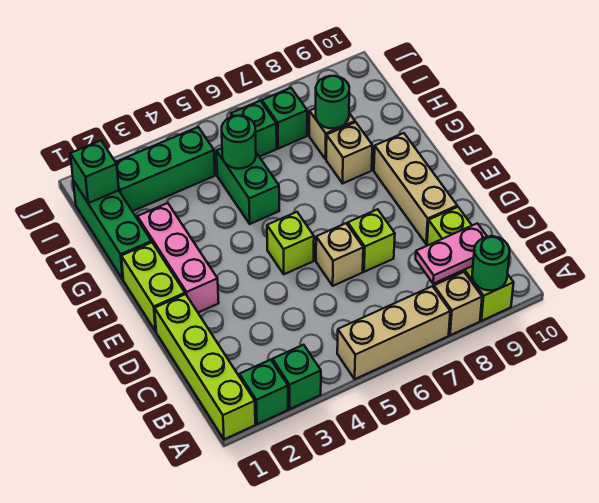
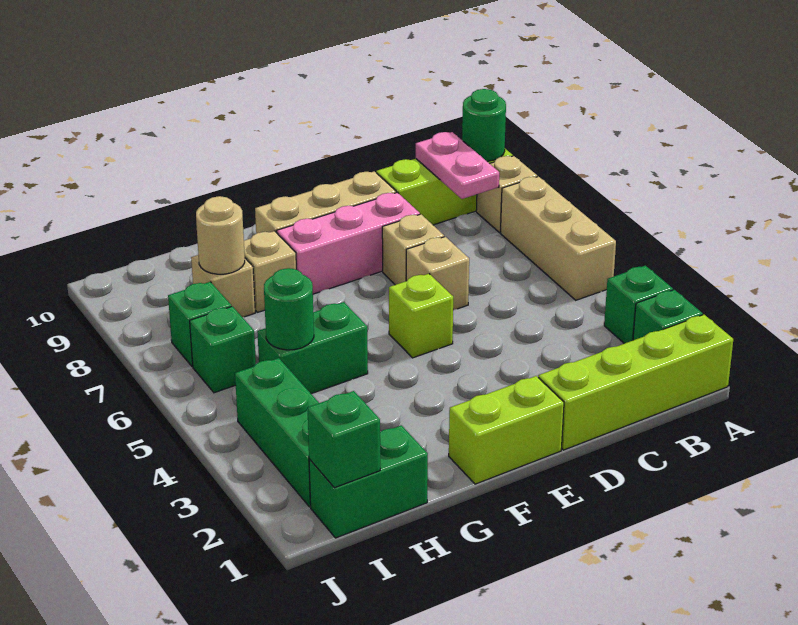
lime brick D7 level 1 -> tan brick D7 level 1
pink brick E2:G2 level 1 -> pink brick D8:F8 level 1
green brick G1:I1 level 1 -> green brick H1:I1 level 1
green round brick H8 level 2 -> tan round brick H8 level 2

